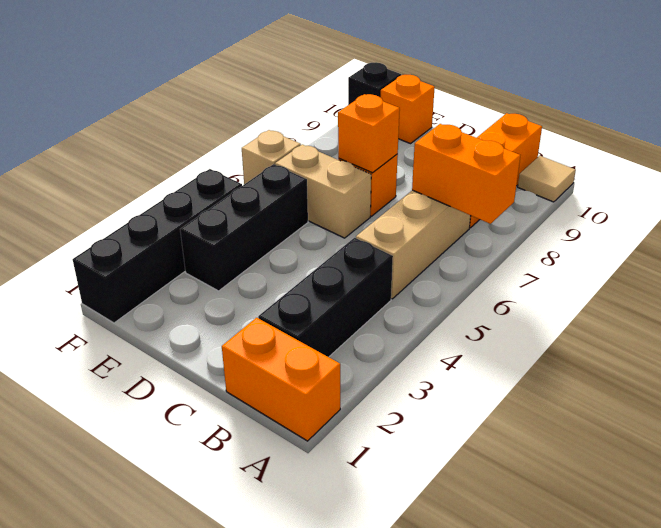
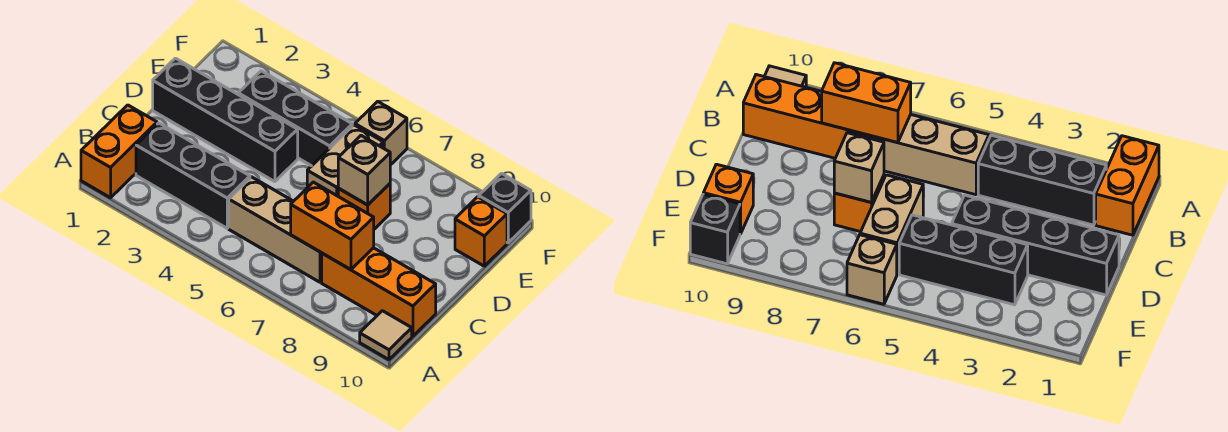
orange brick A7:B7 level 2 -> orange brick B7:B8 level 2
orange brick D7 level 2 -> tan brick D7 level 2
black brick F1:F4 level 1 -> black brick D1:D4 level 1

